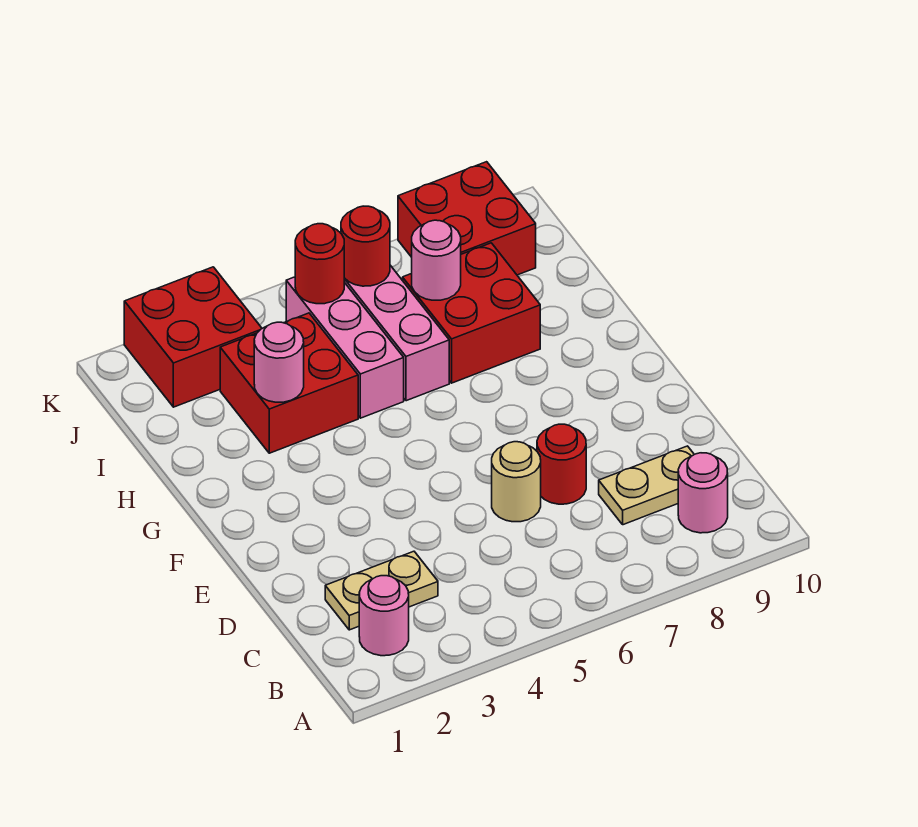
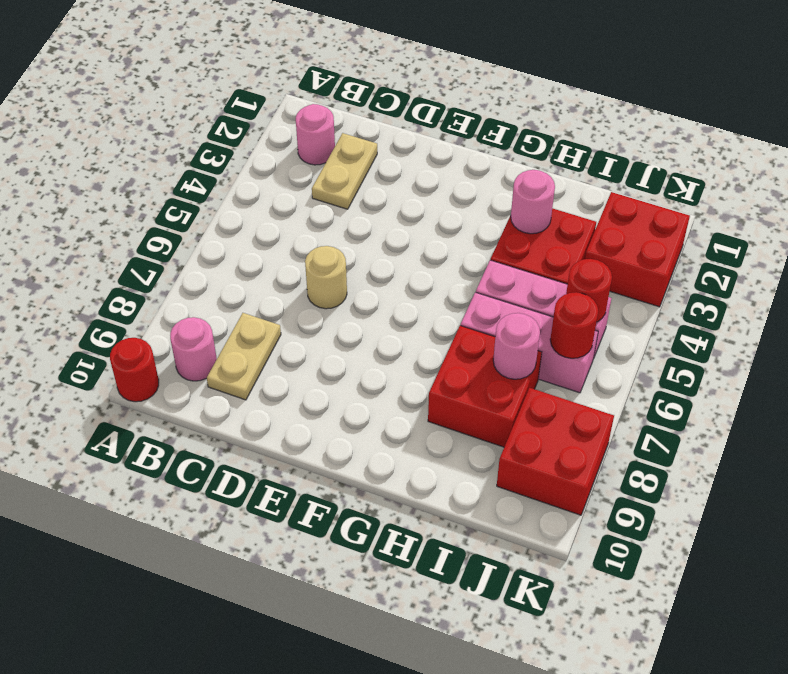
red round brick D7 level 1 -> red round brick A10 level 1

